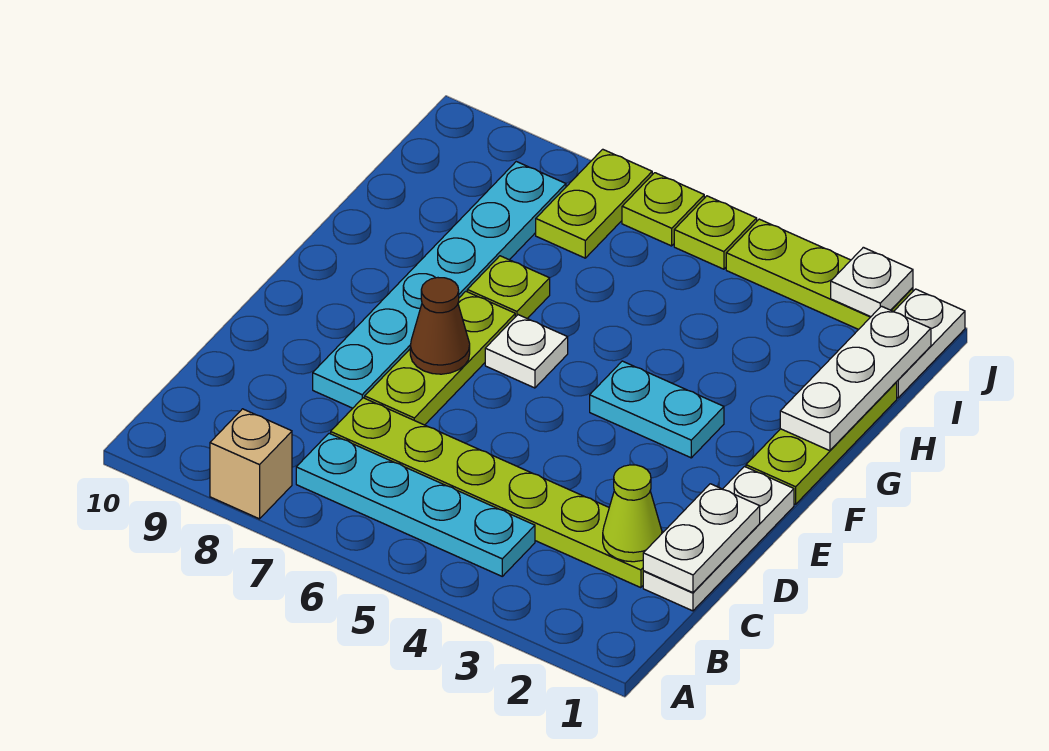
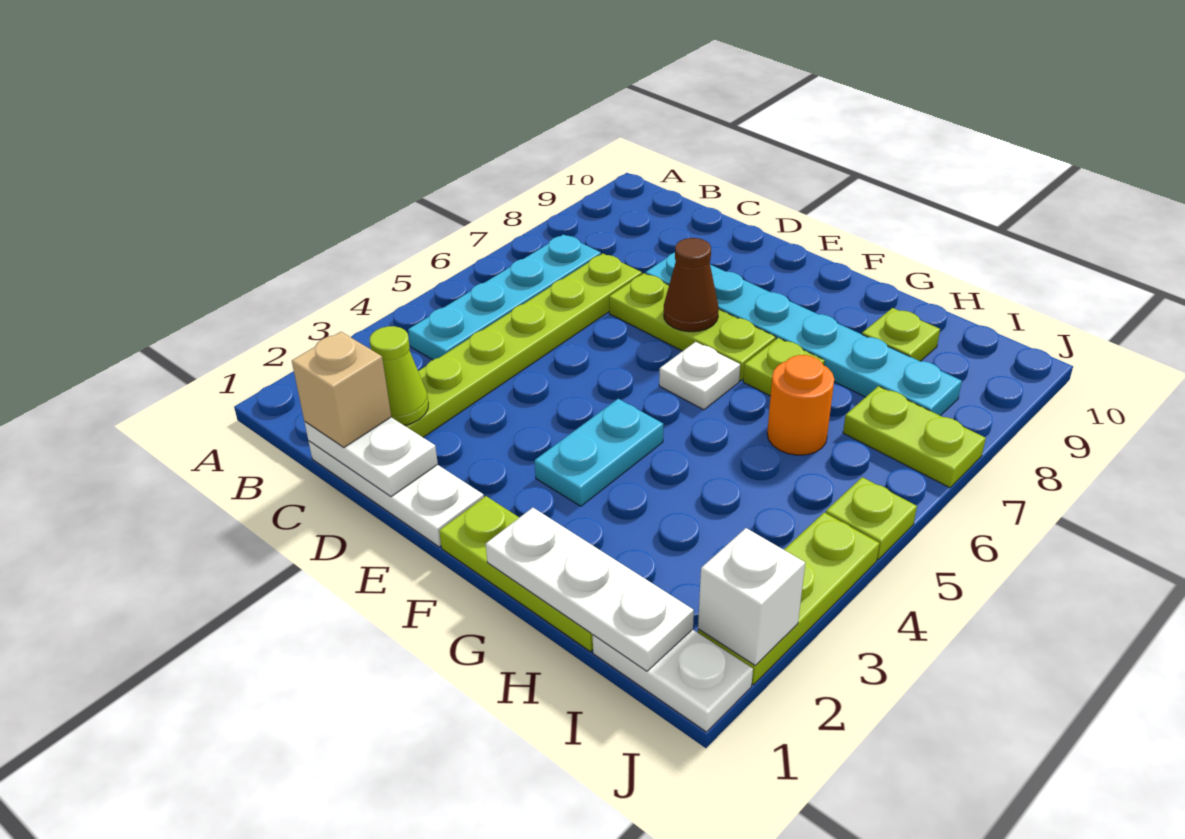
tan brick A8 level 1 -> tan brick C1 level 3
none -> orange round brick H6 level 1
white plate J2 level 2 -> white brick J2 level 2
lime plate J6 level 1 -> lime plate H9 level 1

